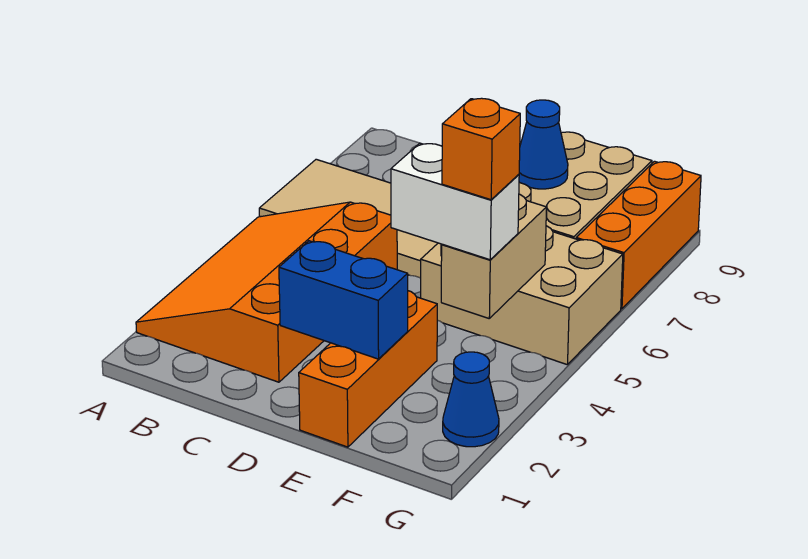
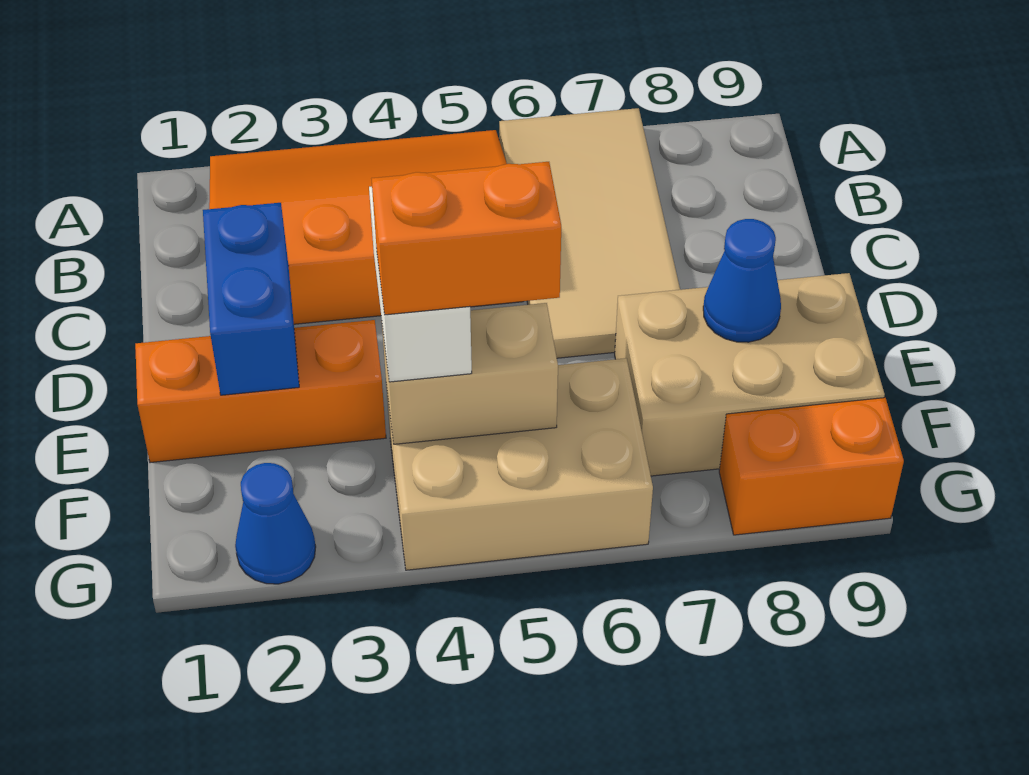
tan brick E5:G6 level 1 -> tan brick F4:G6 level 1
orange brick F4 level 4 -> orange brick F4:F5 level 4
orange brick G7:G9 level 1 -> orange brick G8:G9 level 1

